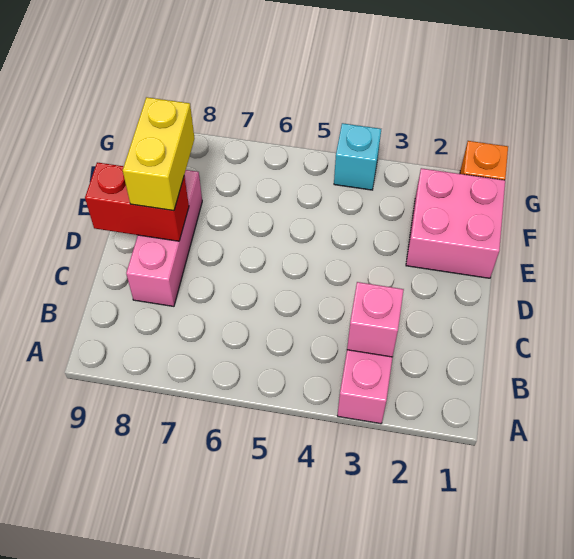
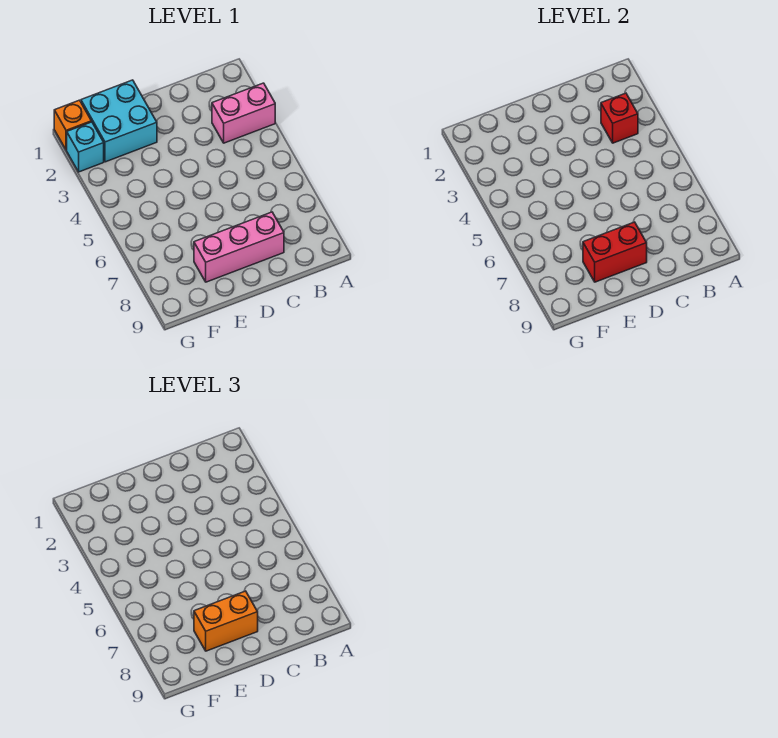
pink brick B3 level 2 -> red brick B3 level 2
red brick D8:D9 level 2 -> red brick D8:E8 level 2
yellow brick D8:E8 level 3 -> orange brick D8:E8 level 3
pink brick E1:F2 level 1 -> cyan brick E1:F2 level 1
cyan brick G4 level 1 -> cyan brick G2 level 1

